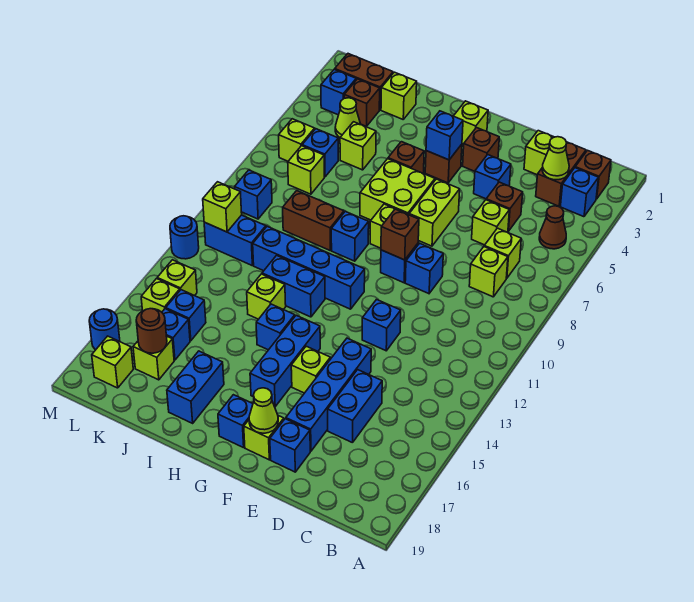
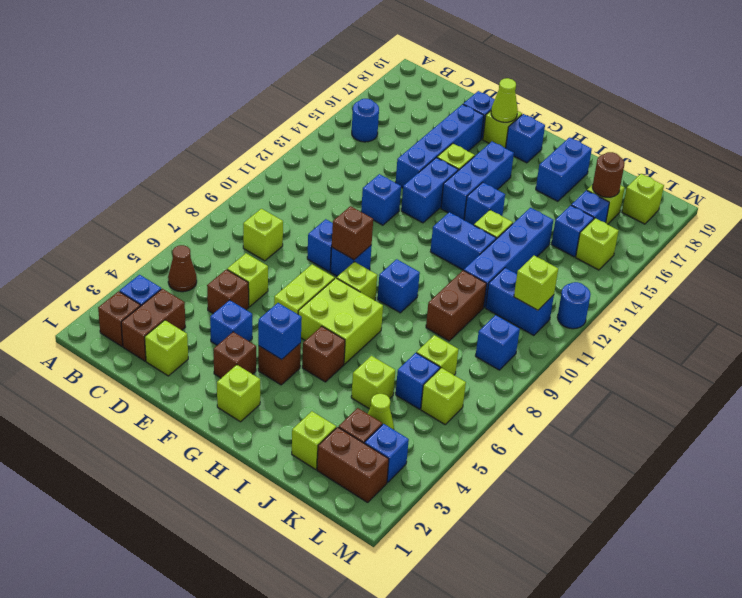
lime cone C3 level 2 -> none
lime brick C7 level 1 -> none
blue brick D15:D16 level 1 -> blue brick F13:F14 level 1
blue brick G11:J11 level 1 -> blue brick J11:J14 level 1
brown brick I9:J9 level 1 -> brown brick J9:J10 level 1
lime brick L14 level 1 -> none
blue round brick M17 level 1 -> blue round brick B15 level 1

